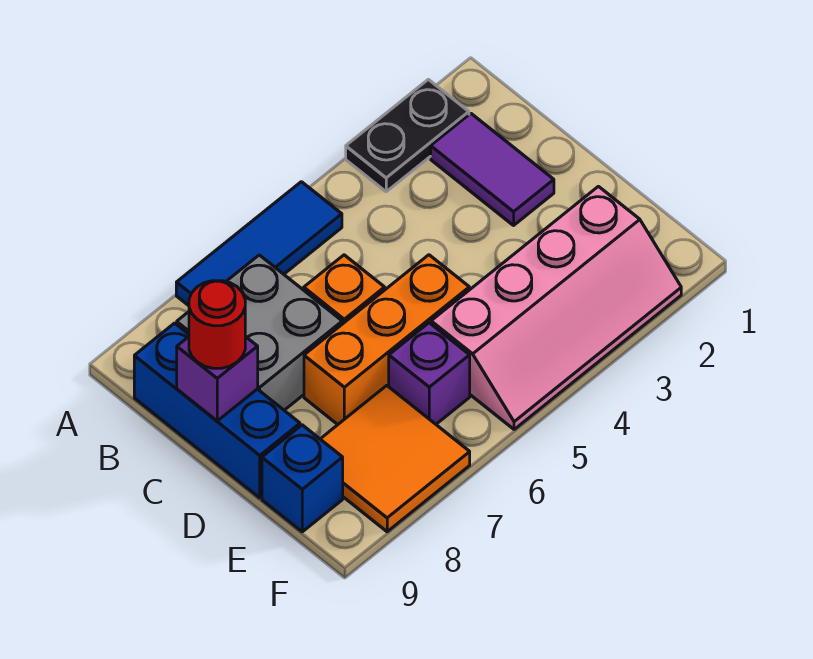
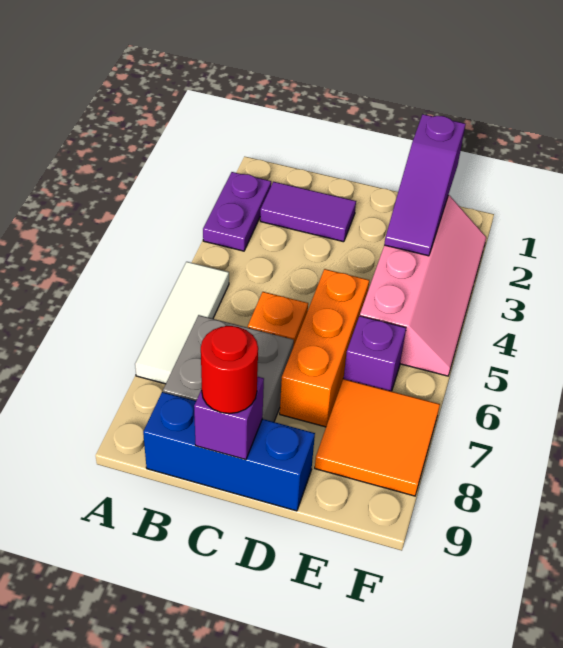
black plate A2:A3 level 1 -> purple plate A2:A3 level 1
blue tile A5:A7 level 1 -> white tile A5:A7 level 1
none -> purple slope E1:E3 level 2 top 1
blue brick E9 level 1 -> none

